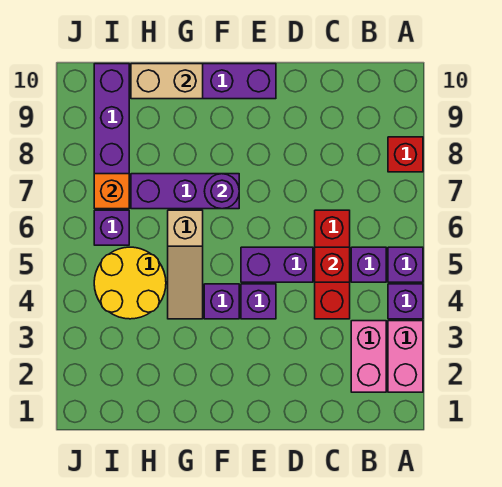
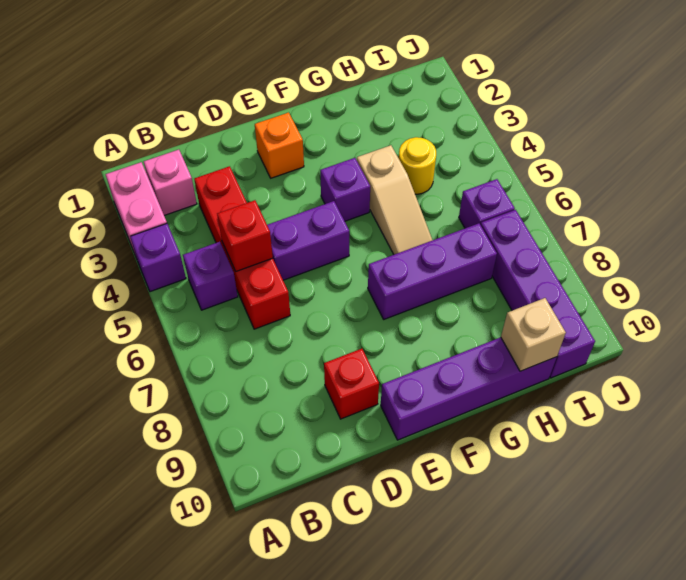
purple brick A5 level 1 -> none
red brick A8 level 1 -> red brick D9 level 1
pink brick B2:B3 level 1 -> pink brick B2 level 1
red brick C4:C6 level 1 -> red brick C3:C6 level 1
purple brick E4 level 1 -> none
purple round brick F7 level 2 -> none
tan slope G4:G6 level 1 top 6 -> tan slope G4:G6 level 1 top 4
tan brick G10:H10 level 2 -> tan brick H10 level 2
yellow round brick H4:I5 level 1 -> yellow round brick H4 level 1
orange brick I7 level 2 -> orange brick E2 level 1

